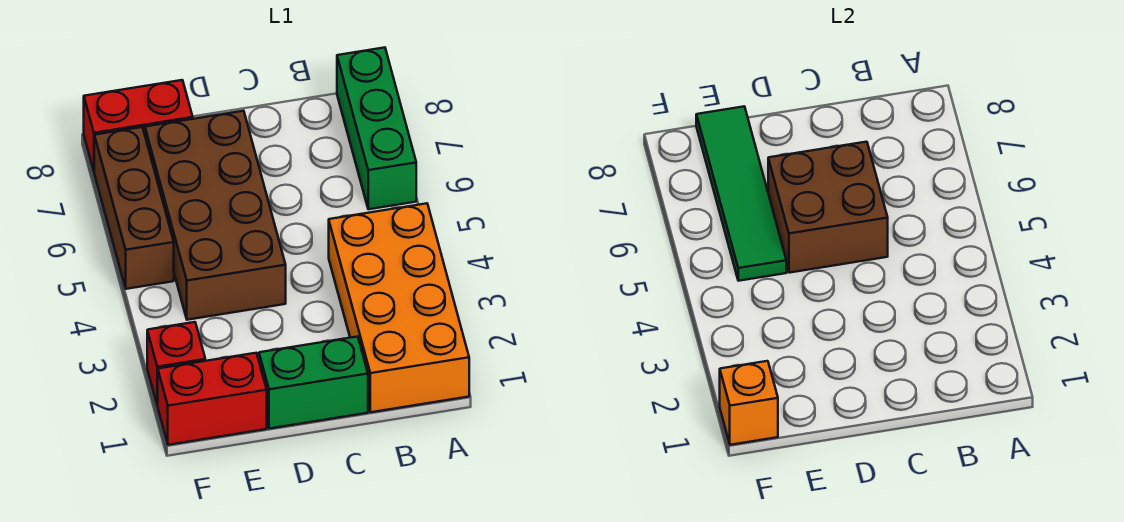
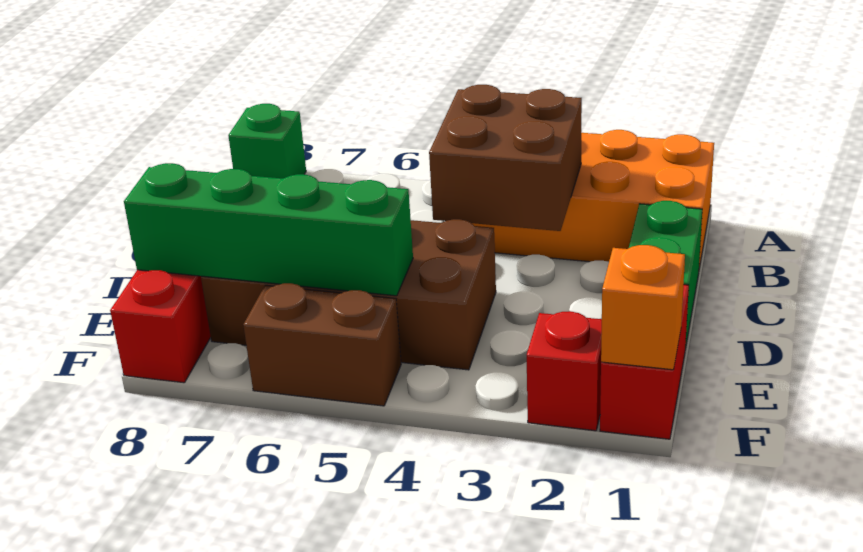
green brick A6:A8 level 1 -> green brick A8 level 1
brown brick C5:D6 level 2 -> brown brick B3:C4 level 2
green tile E5:E8 level 2 -> green brick E5:E8 level 2
brown brick F5:F7 level 1 -> brown brick F5:F6 level 1

